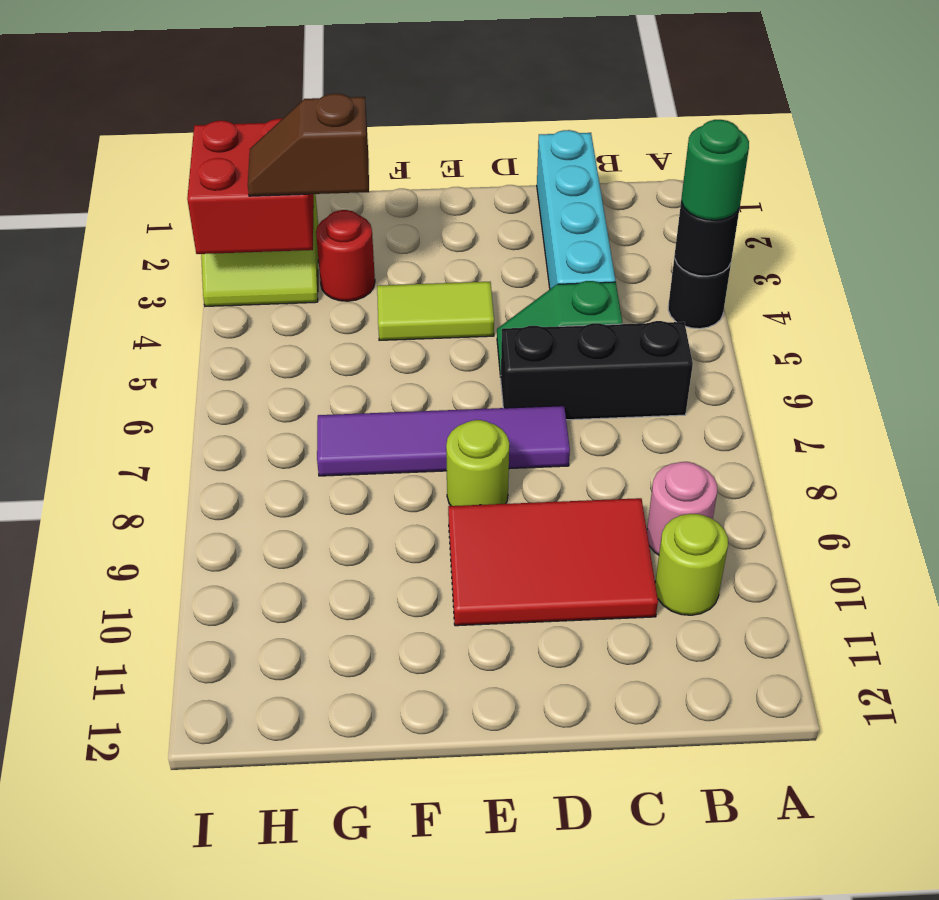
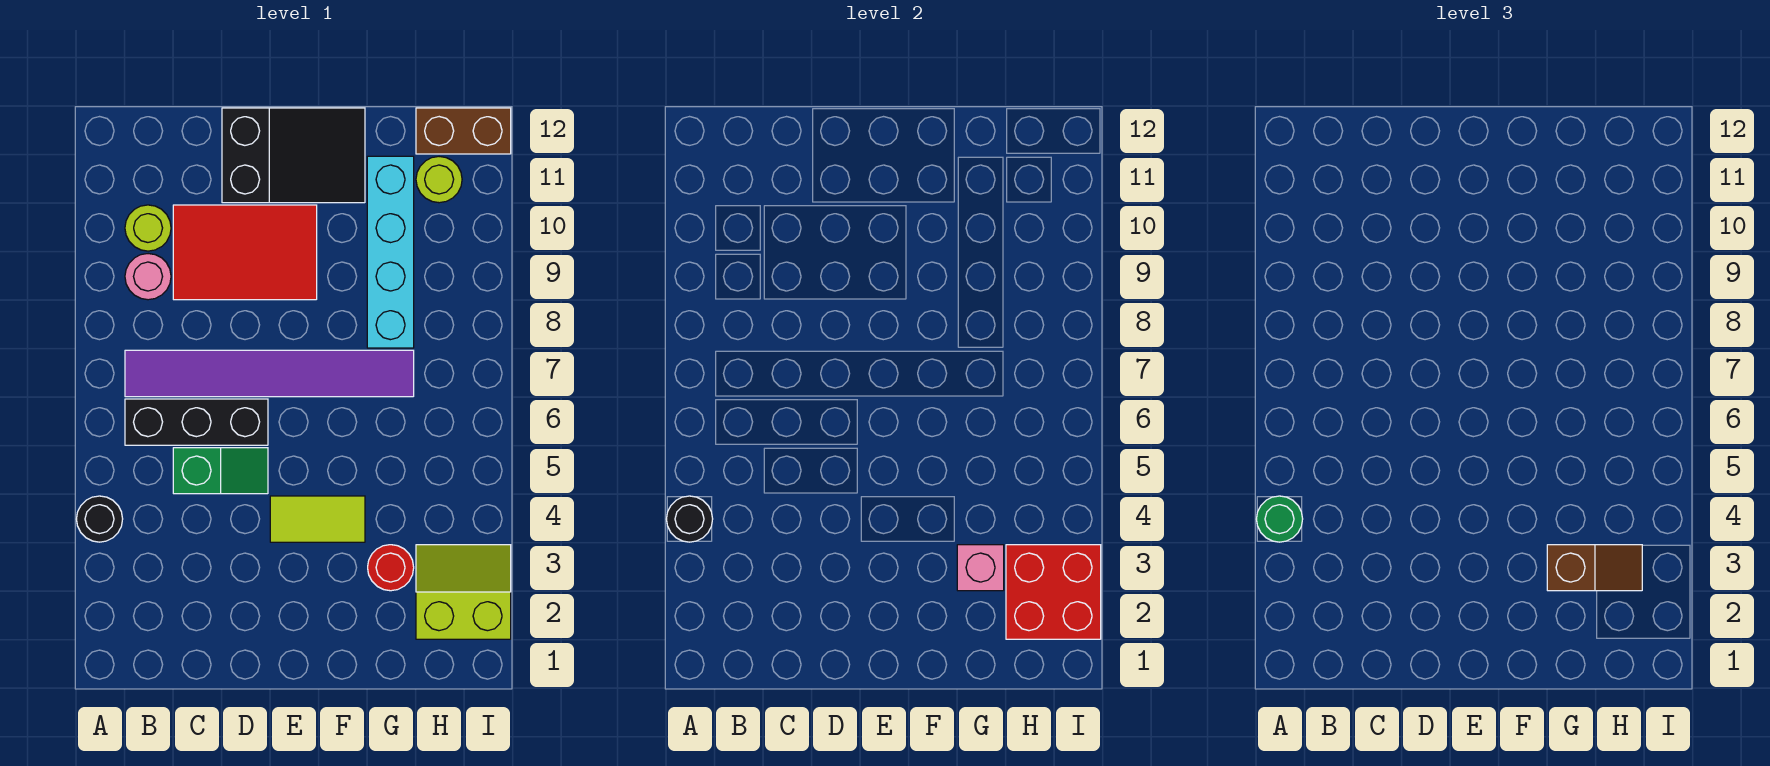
cyan brick C1:C4 level 1 -> cyan brick G8:G11 level 1
purple tile D7:G7 level 1 -> purple tile B7:G7 level 1
none -> black slope D11:F12 level 1 top D
lime round brick E8 level 1 -> lime round brick H11 level 1
none -> pink brick G3 level 2
none -> brown brick H12:I12 level 1

